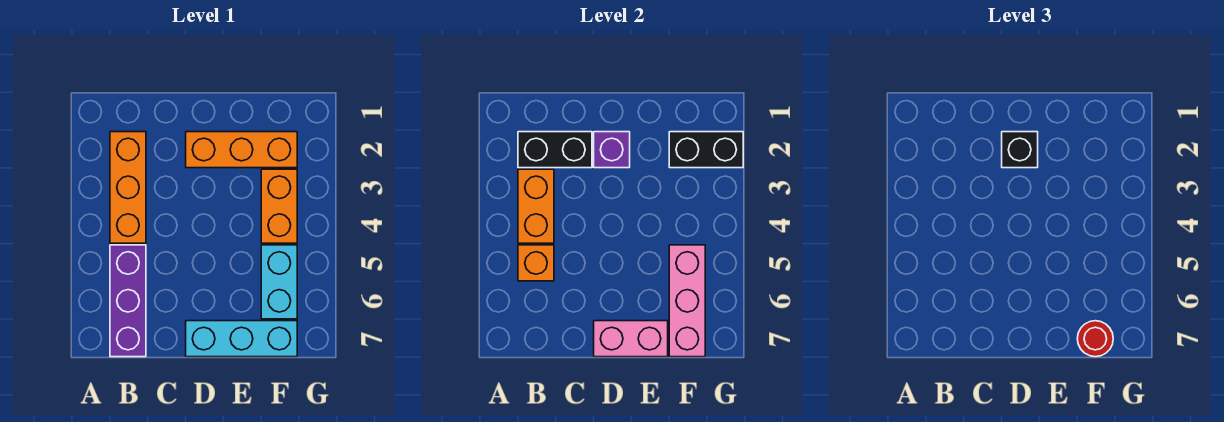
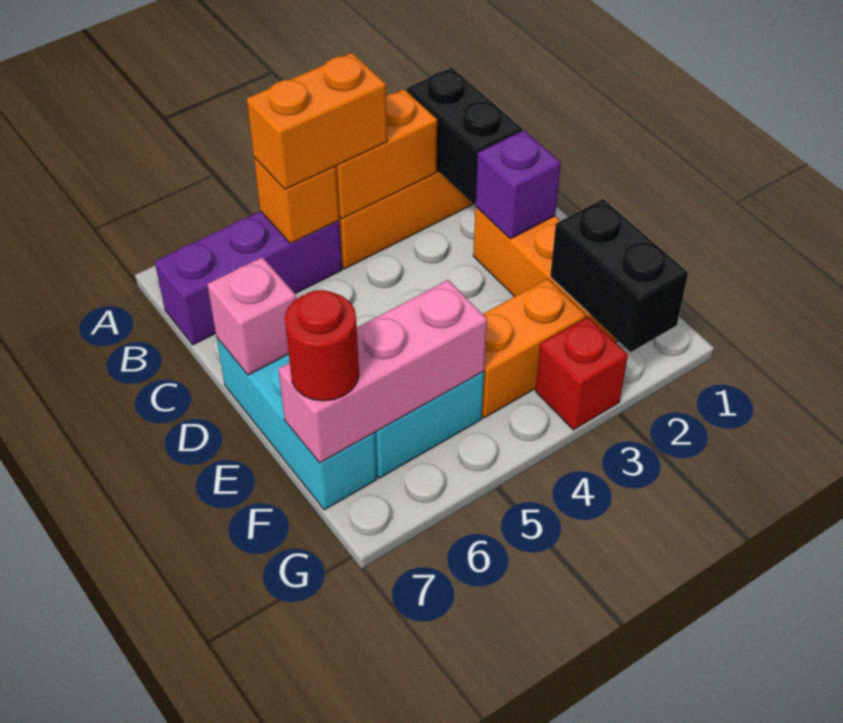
none -> orange brick B4:B5 level 3
black brick D2 level 3 -> none
pink brick D7:E7 level 2 -> pink brick D7 level 2
none -> red brick G3 level 1

